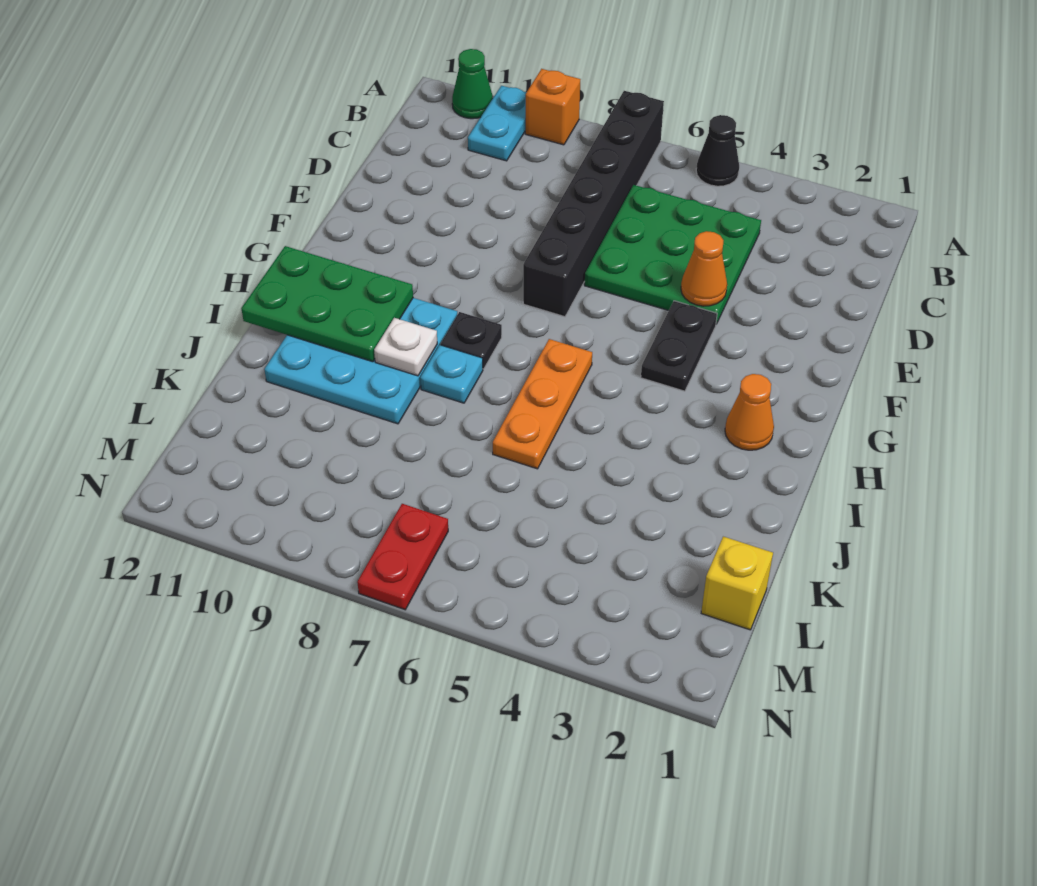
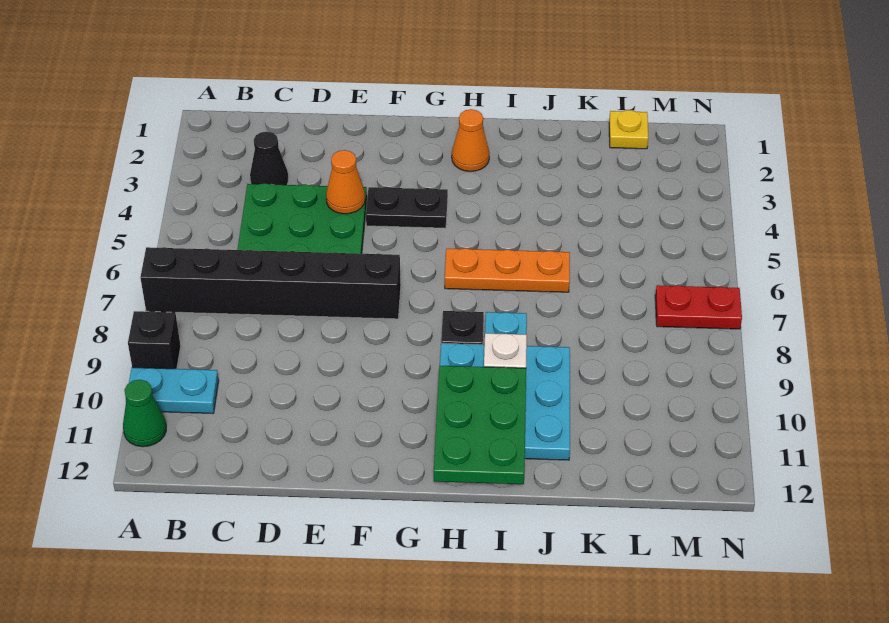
black cone A5 level 1 -> black cone C3 level 1
orange brick A9 level 1 -> black brick A9 level 1
yellow brick L1 level 1 -> yellow plate L1 level 1

